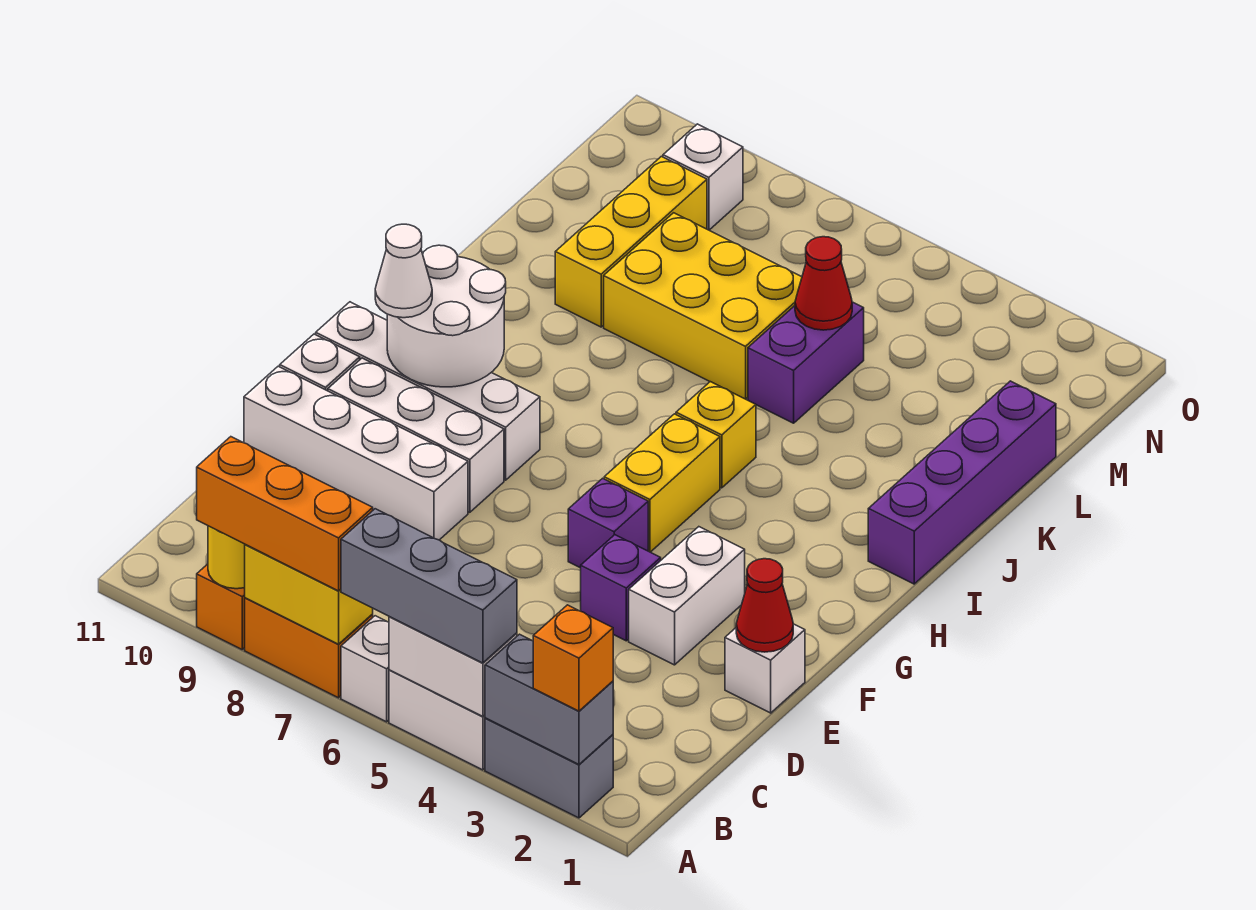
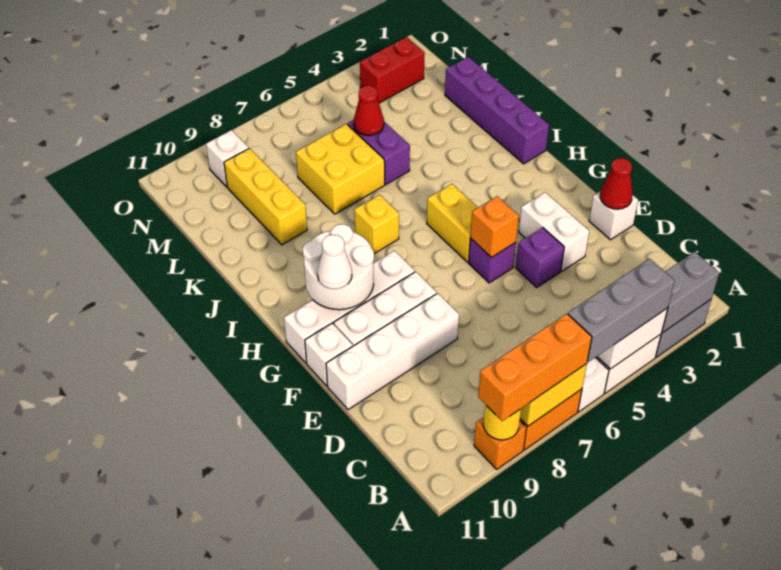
orange brick A2 level 3 -> orange brick F5 level 2
yellow brick I5 level 1 -> yellow brick I7 level 1
yellow brick K6:L8 level 1 -> yellow brick K6:L7 level 1
none -> red brick N2:N3 level 1

